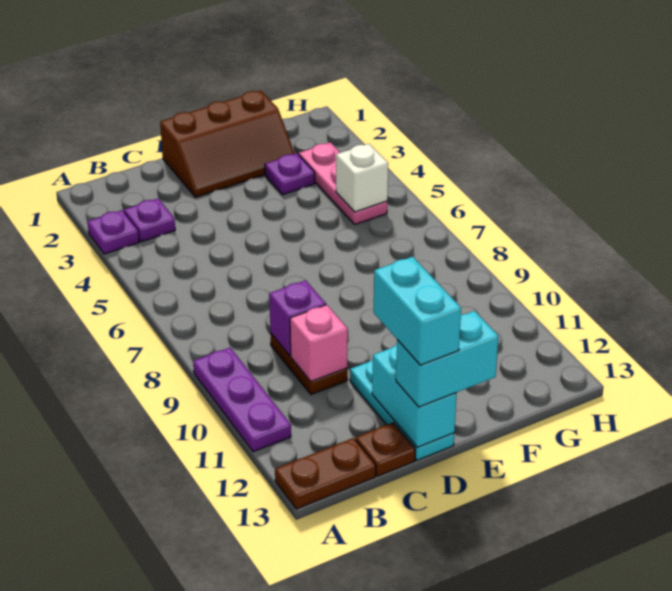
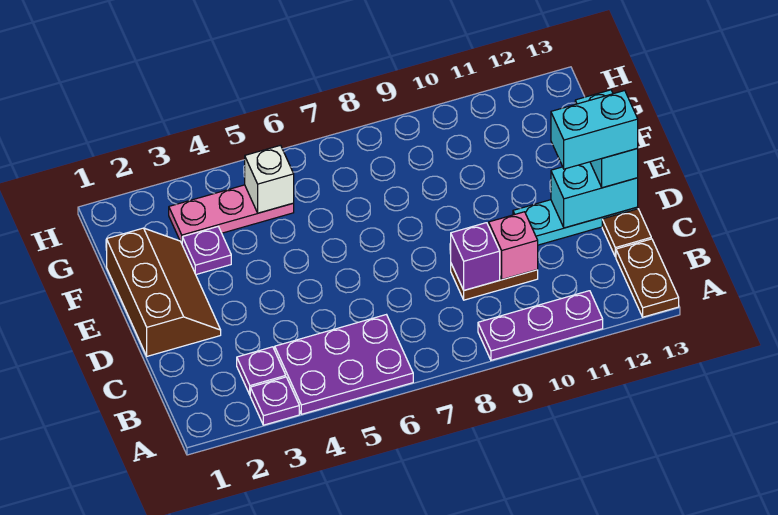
none -> purple plate A4:B6 level 1

